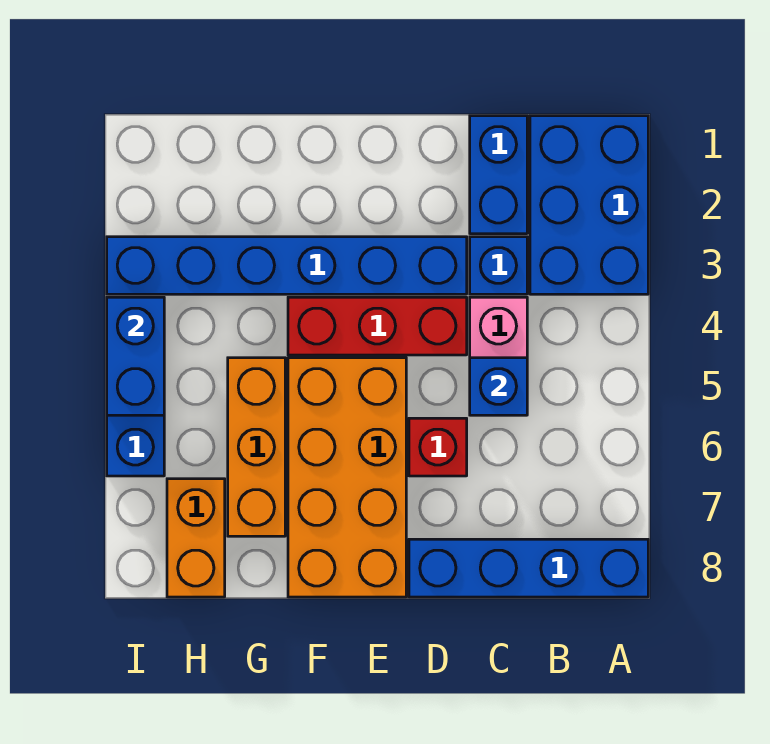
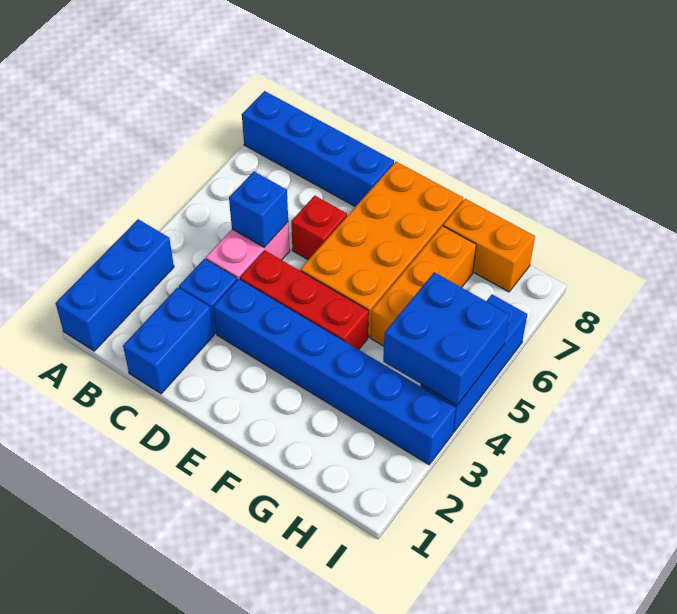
blue brick A1:B3 level 1 -> blue brick A1:A3 level 1
orange brick H7:H8 level 1 -> orange brick G8:H8 level 1
blue brick I4:I5 level 2 -> blue brick H4:I5 level 2

